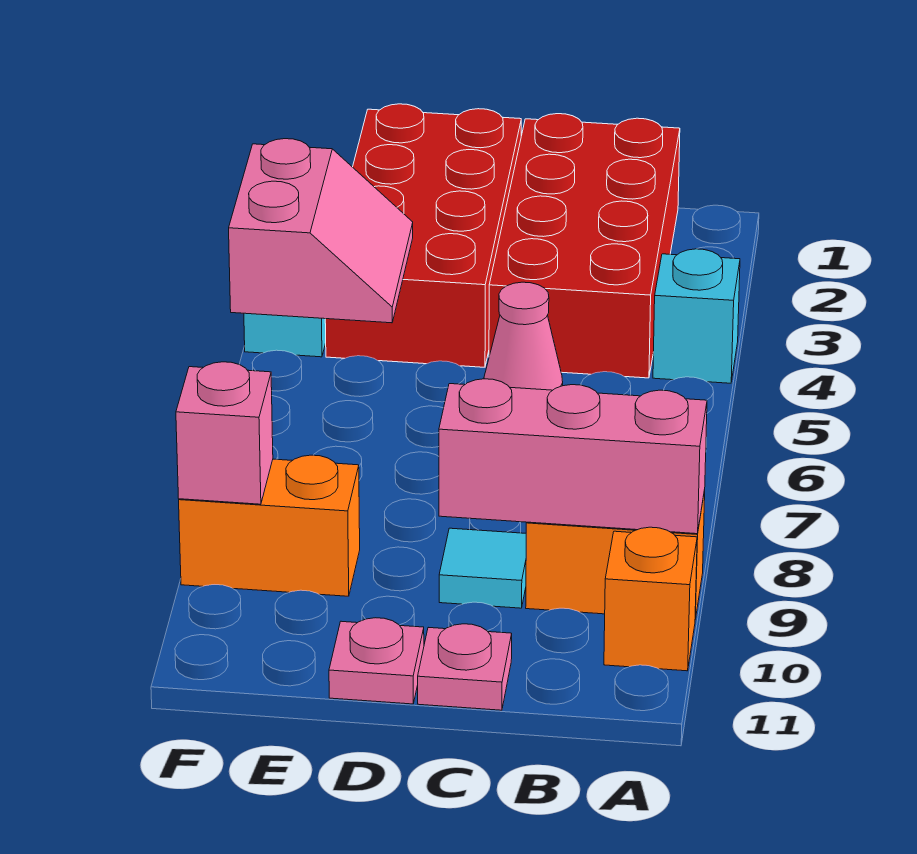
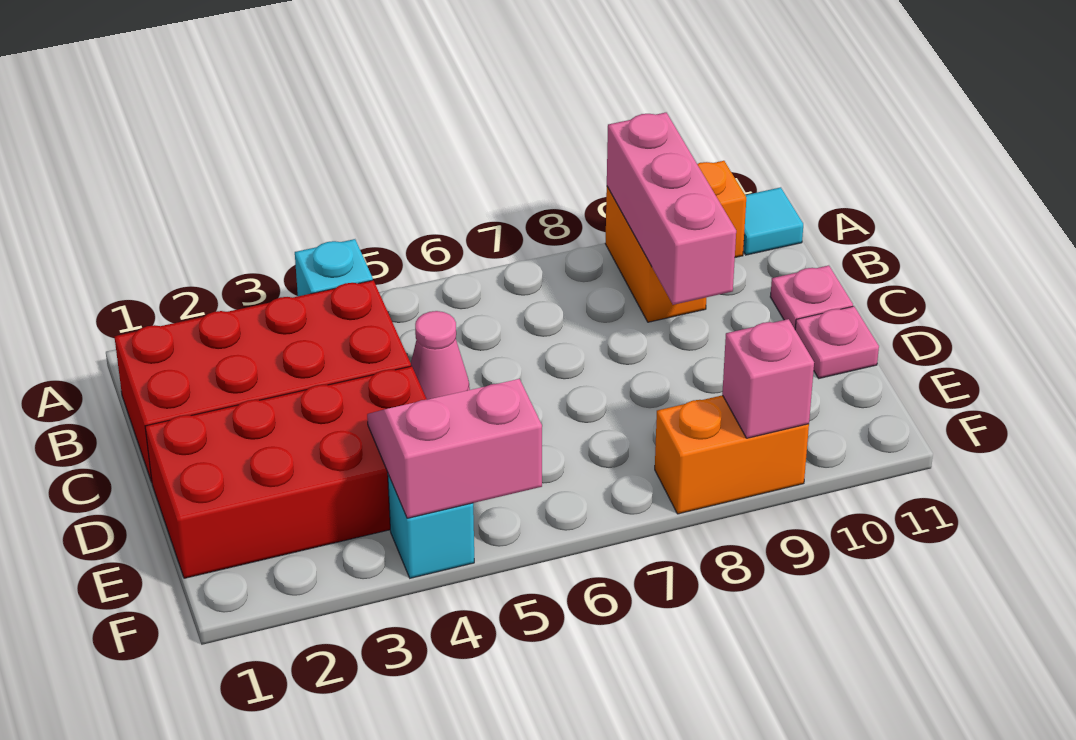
cyan tile C9 level 1 -> cyan tile A11 level 1
orange brick E9:F9 level 1 -> orange brick F8:F9 level 1

